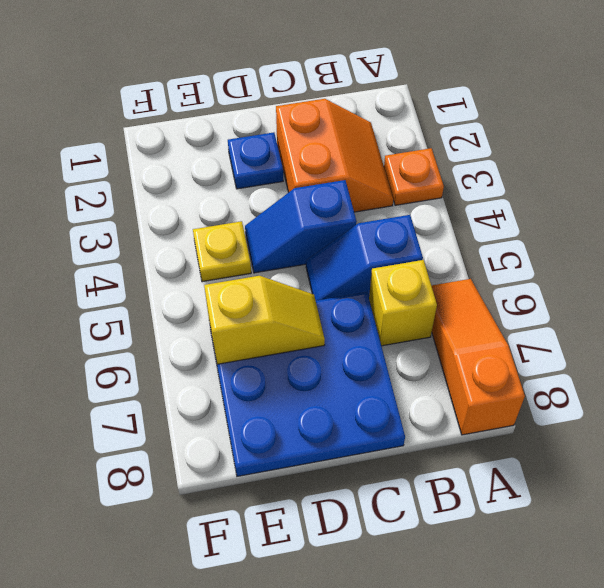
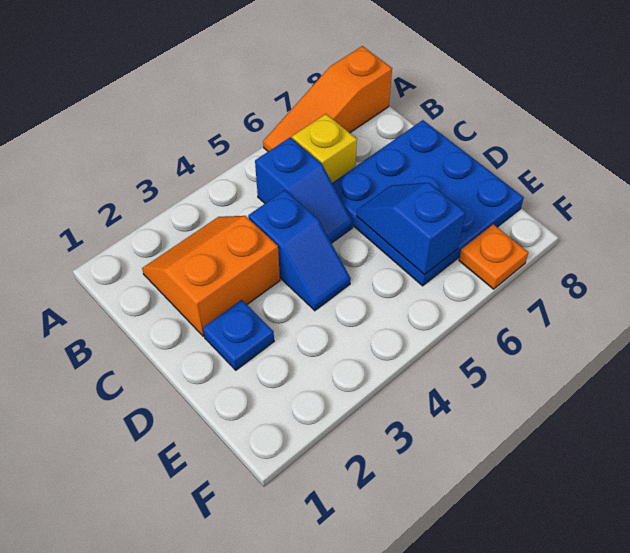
orange plate A3 level 1 -> orange plate F7 level 1
yellow slope D6:E6 level 2 top E -> blue slope D6:E6 level 2 top E
yellow plate E4 level 1 -> none

